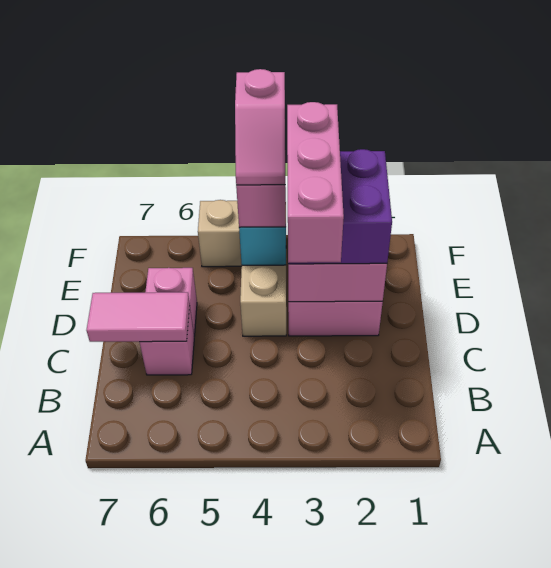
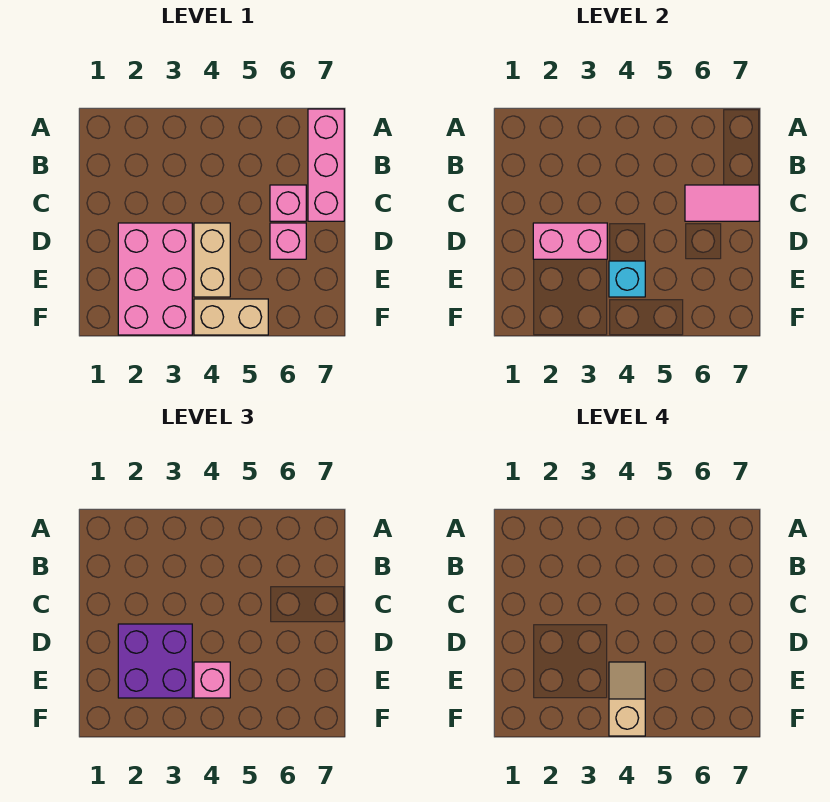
pink brick C3:E3 level 4 -> pink brick A7:C7 level 1
pink slope E4:F4 level 4 top F -> tan slope E4:F4 level 4 top F

